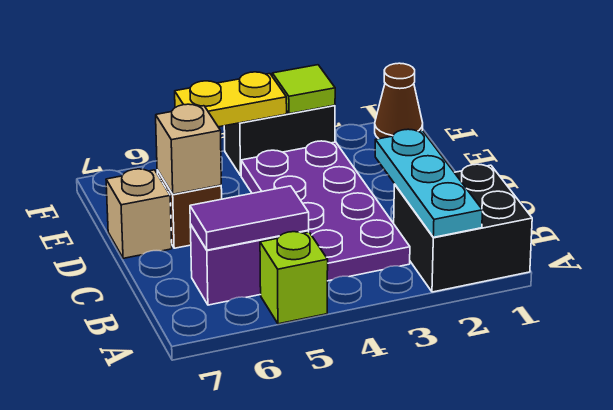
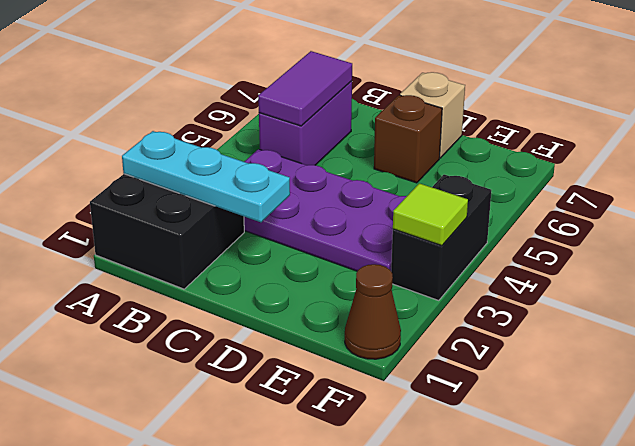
lime brick A5 level 1 -> none
tan brick D6 level 2 -> none
yellow plate F4:F5 level 2 -> none

